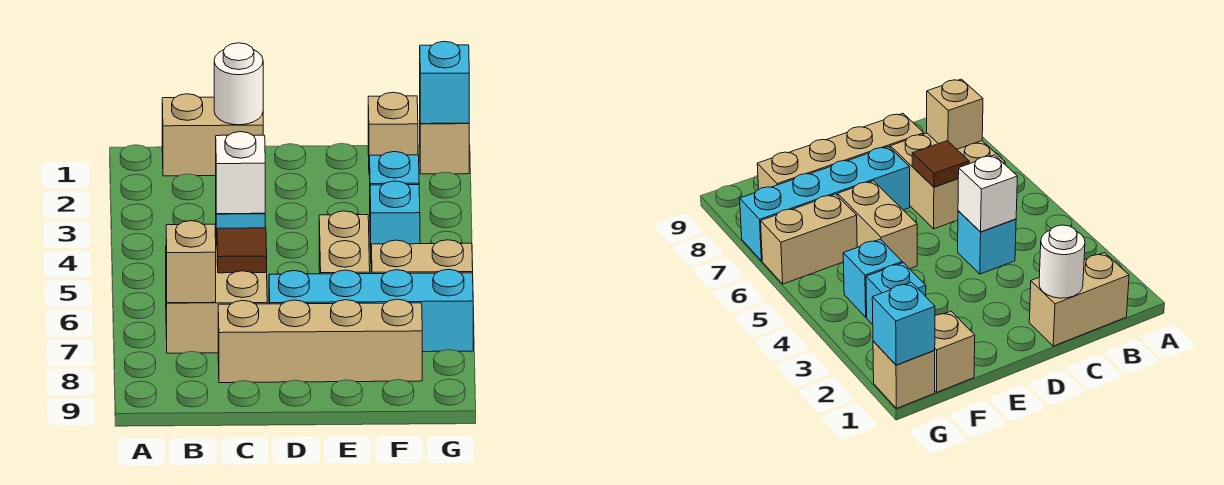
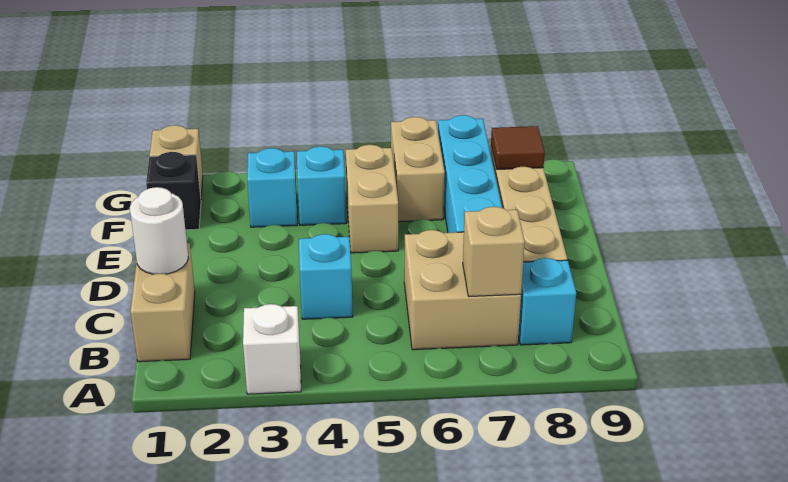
white brick C4 level 2 -> white brick A3 level 1
brown tile C6 level 2 -> brown tile F8 level 2
tan brick E5:E6 level 1 -> tan brick E5:F5 level 1
tan brick F1 level 1 -> black brick F1 level 1
cyan brick G1 level 2 -> cyan brick B8 level 1

